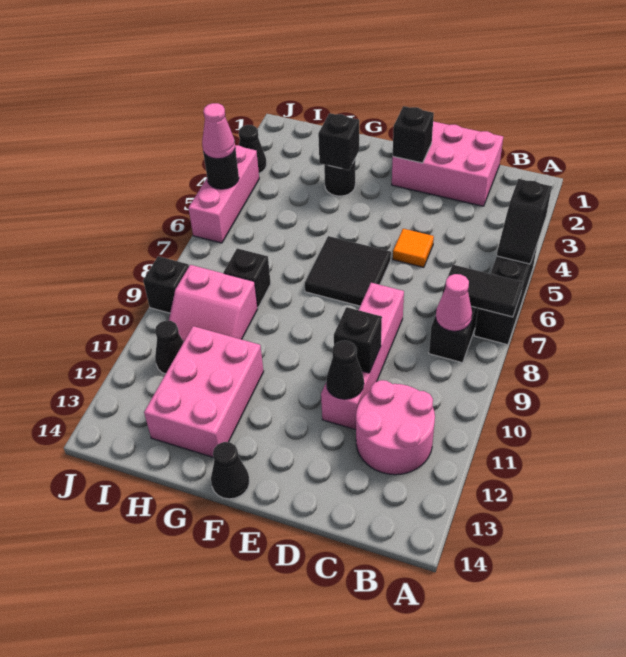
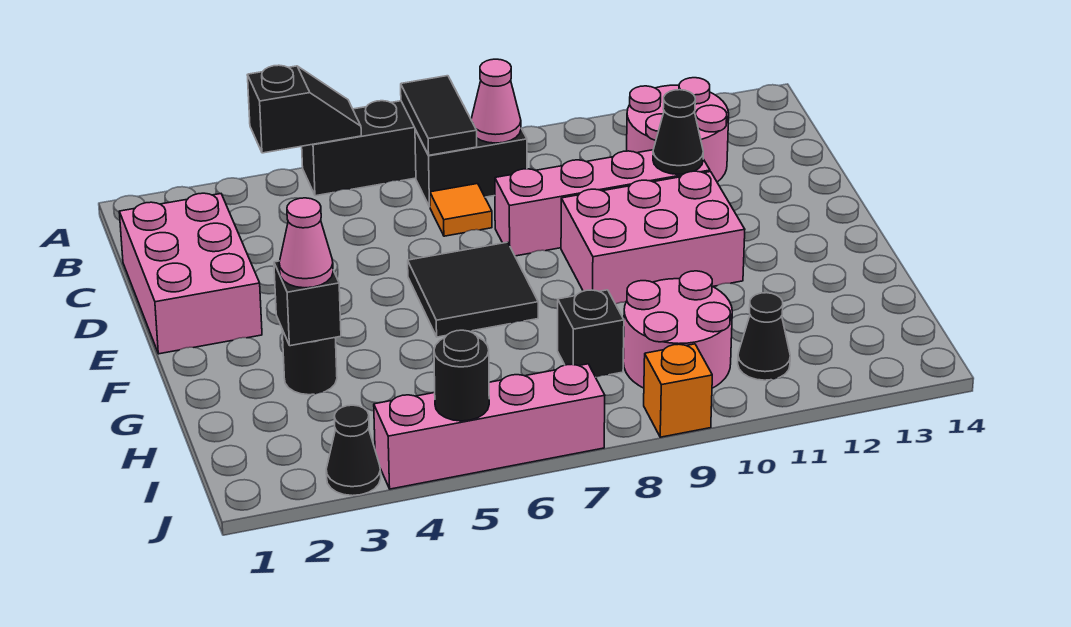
orange tile D5 level 1 -> orange tile C7 level 1
black brick D10 level 2 -> none
black brick E2 level 2 -> none
black cone F14 level 1 -> none
pink brick G11:H13 level 1 -> pink brick E9:F11 level 1
pink slope H9:I10 level 1 top 9 -> pink round brick H9:I10 level 1
pink brick J4:J6 level 1 -> pink brick J4:J7 level 1
pink cone J5 level 3 -> pink cone G3 level 3
black brick J9 level 1 -> orange brick J9 level 1

